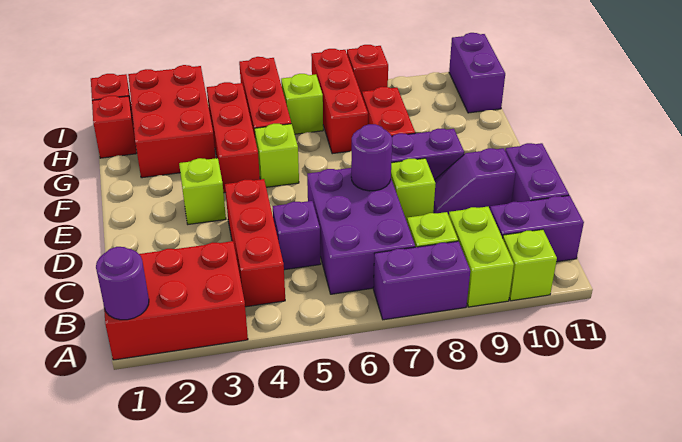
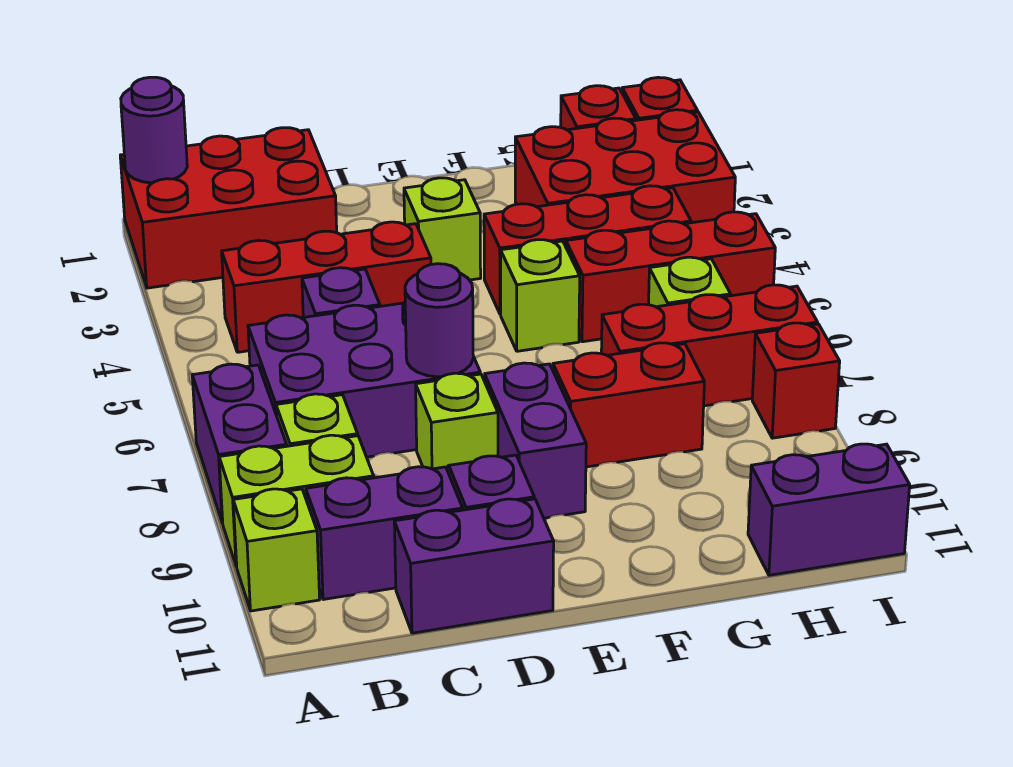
red brick A1:B3 level 1 -> red brick A1:C2 level 1
purple brick B10:B11 level 1 -> purple brick B10:C10 level 1

